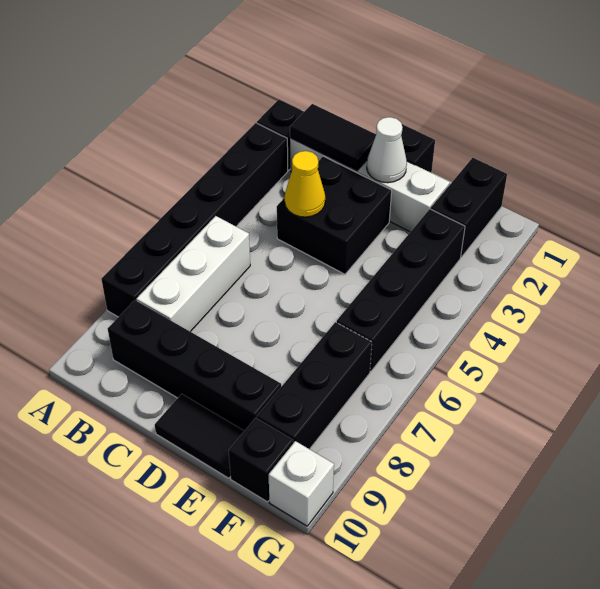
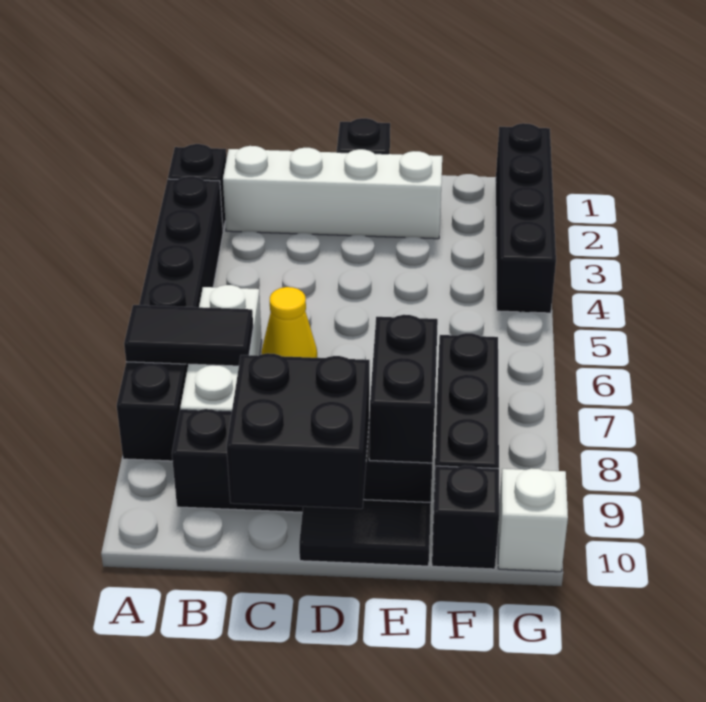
black tile B2:C2 level 2 -> black tile A7:B7 level 2
black brick C3:D4 level 1 -> black brick C9:D10 level 2
yellow cone C4 level 2 -> yellow cone C6 level 1
white cone D2 level 2 -> none
black brick F1:F2 level 1 -> black brick E8:E9 level 2
black brick F3:F6 level 1 -> black brick G1:G4 level 1

